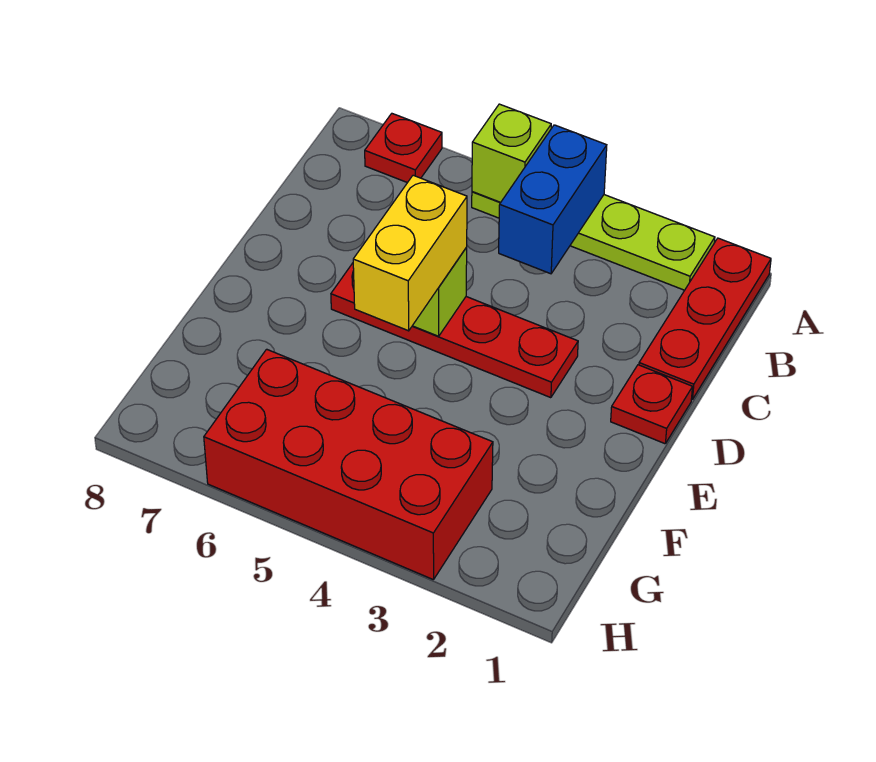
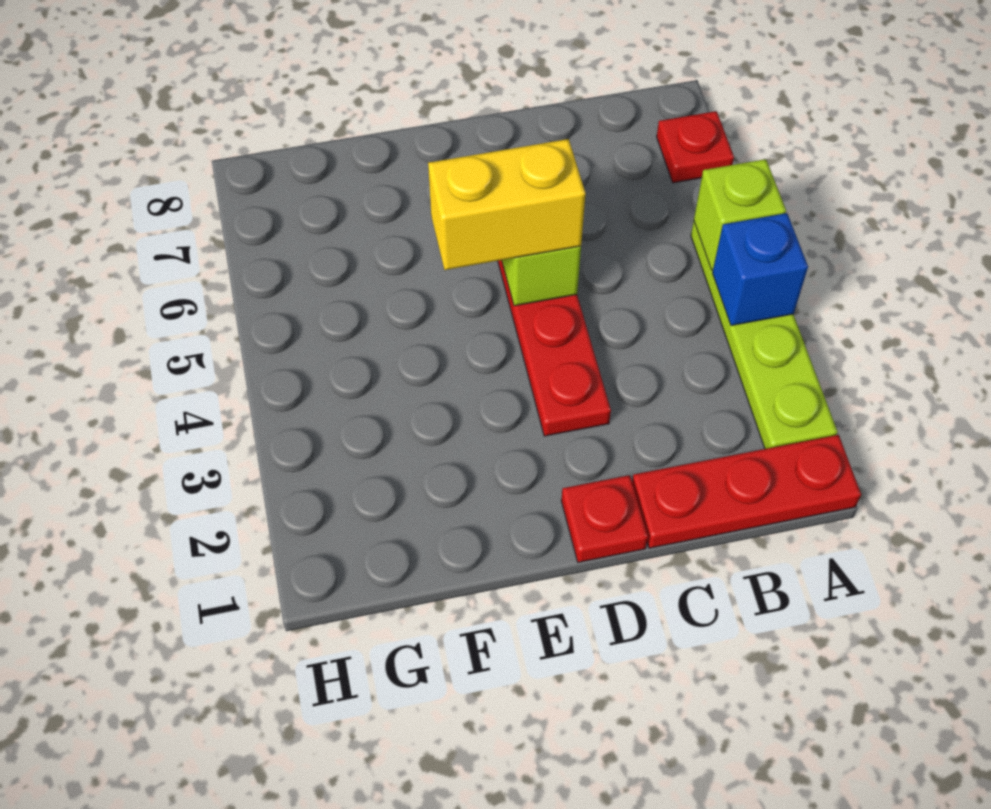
blue brick A4:B4 level 2 -> blue brick A4 level 2
red brick G3:H6 level 1 -> none

